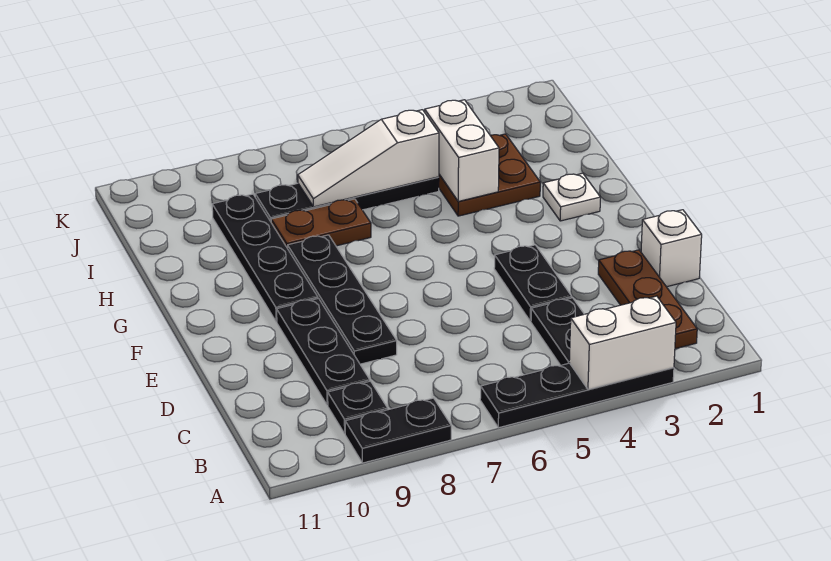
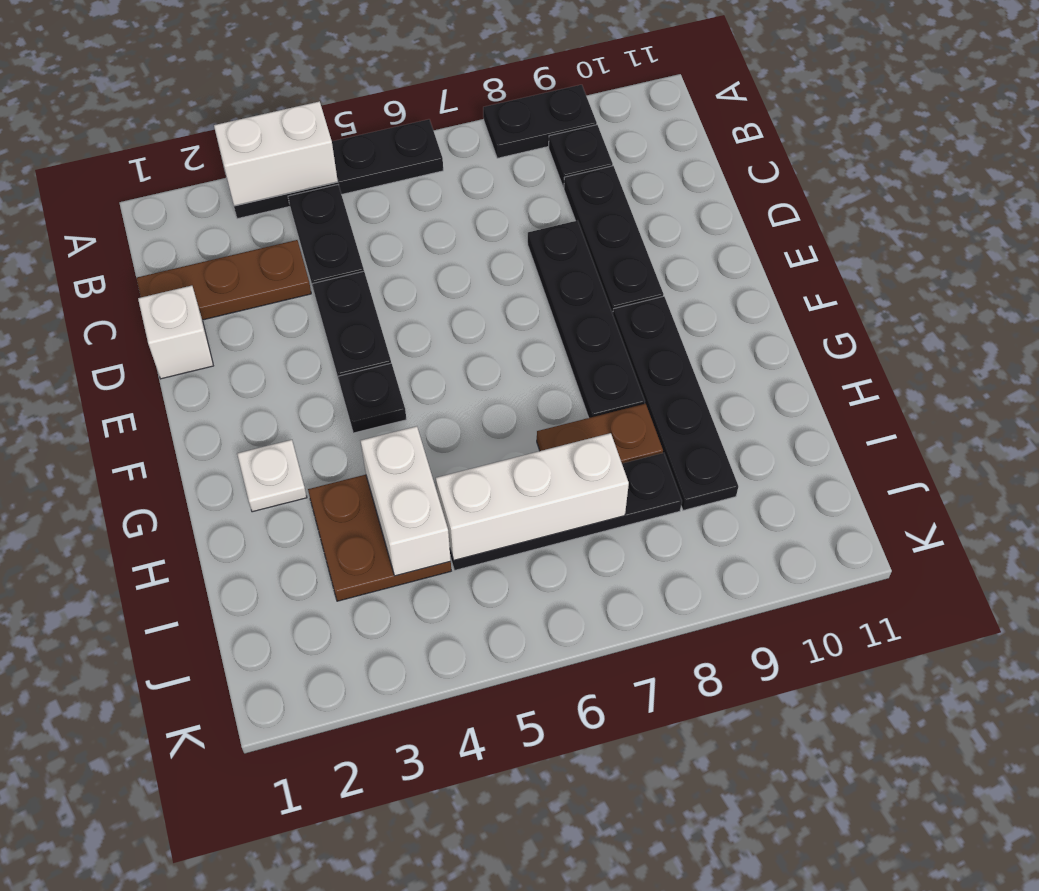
brown plate B2:D2 level 1 -> brown plate C1:C3 level 1
none -> black plate F4 level 1
white slope I5:I7 level 2 top 5 -> white brick I5:I7 level 2

